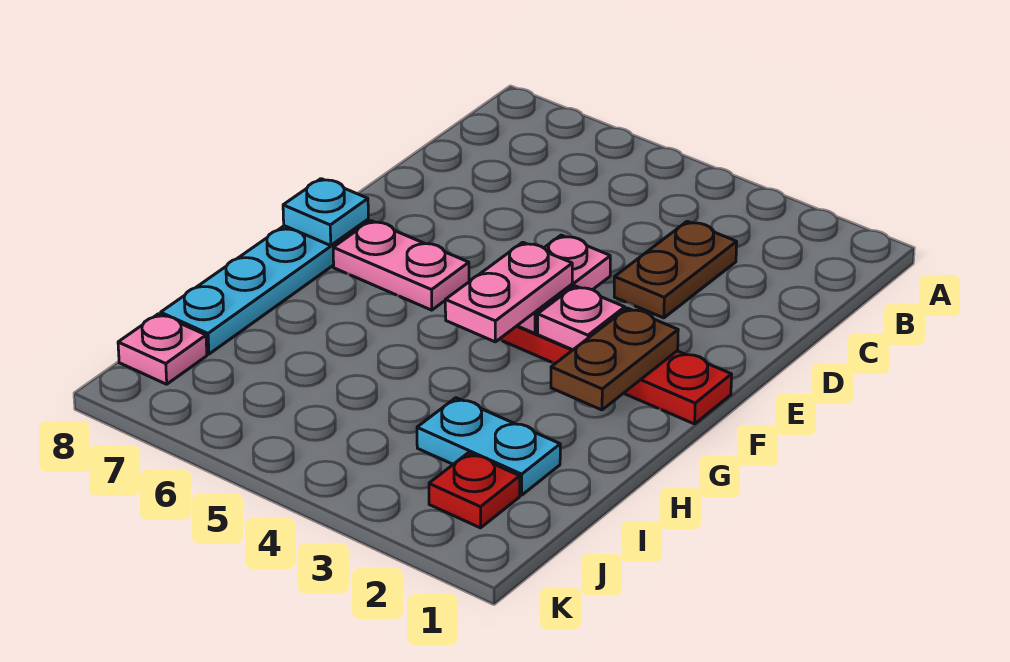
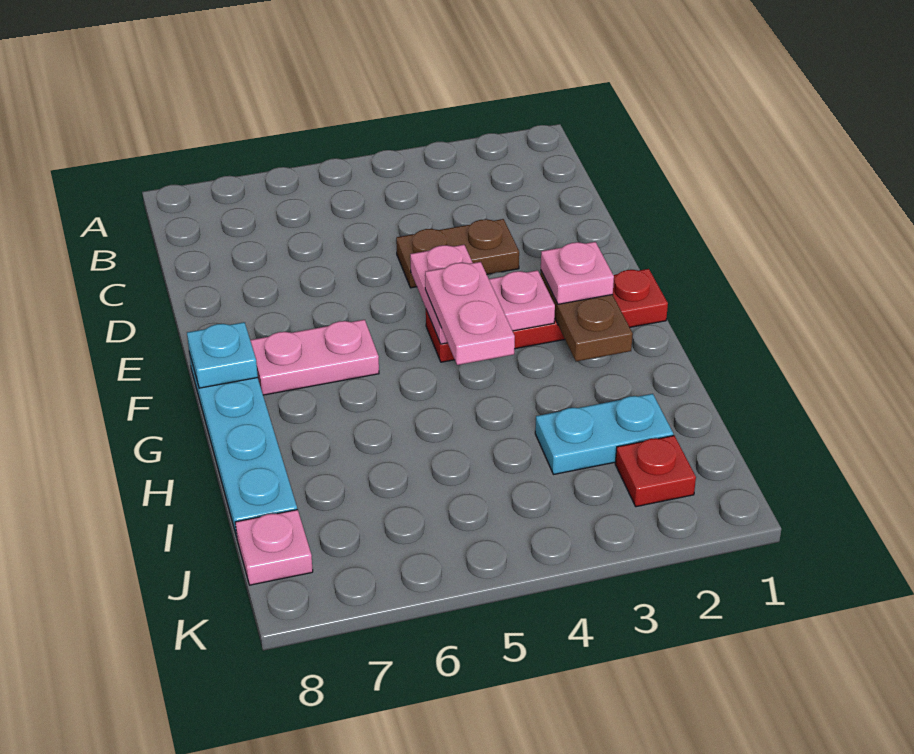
brown plate C3:D3 level 1 -> brown plate D3:D4 level 1
none -> pink plate F2 level 3

